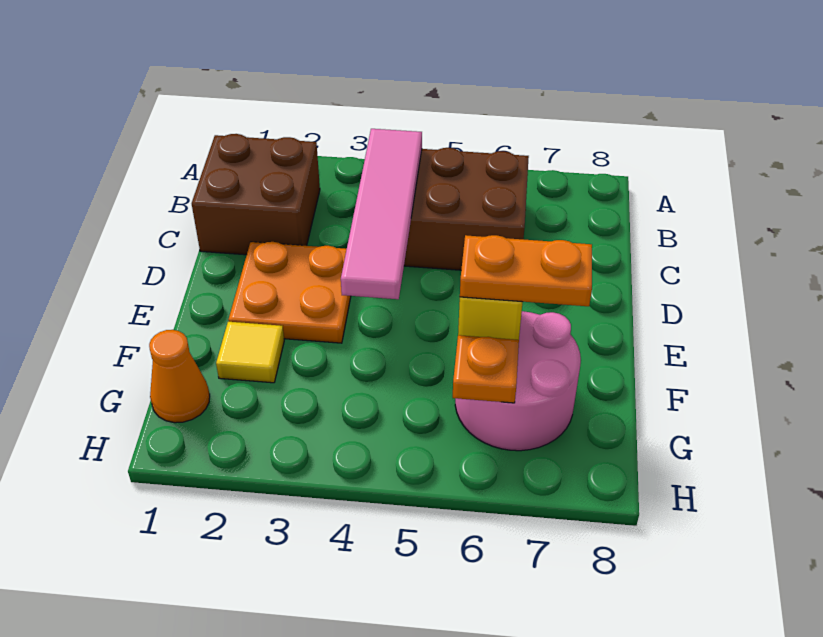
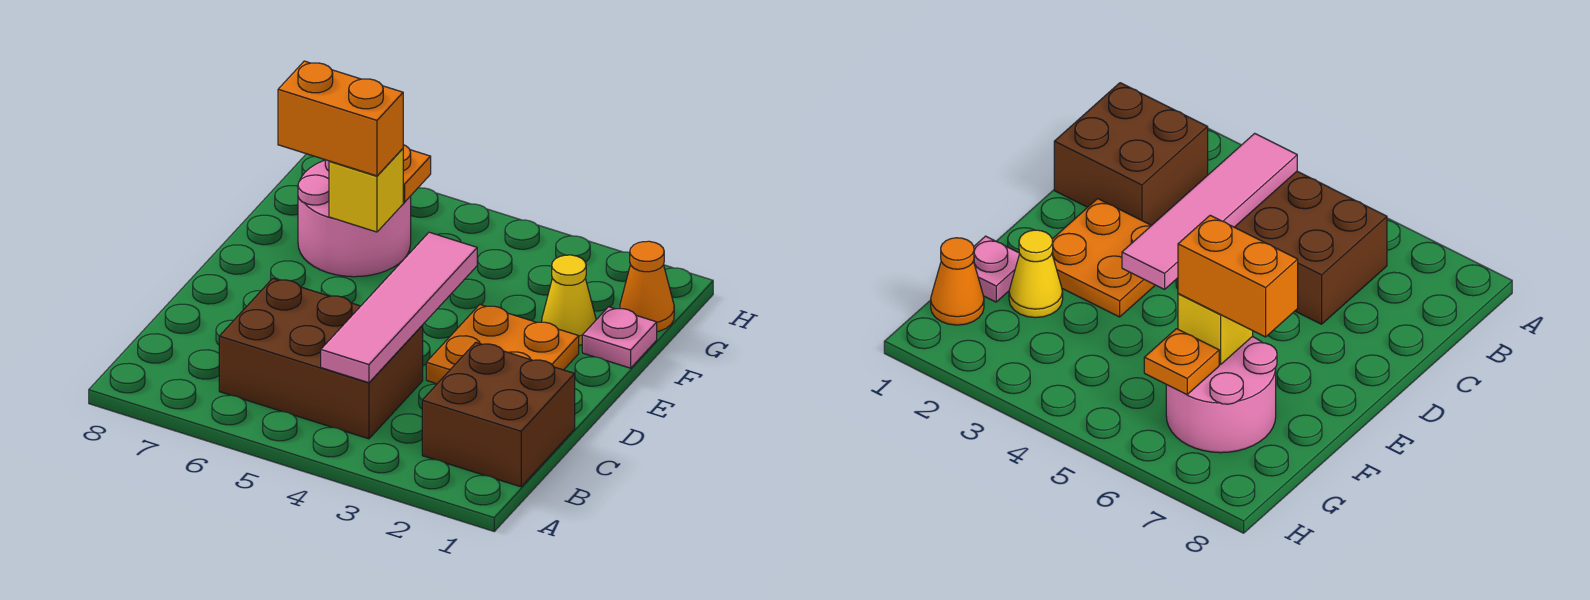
none -> pink plate F1 level 1
yellow tile F2 level 1 -> yellow cone F2 level 1
orange plate F6:F7 level 3 -> orange brick F6:F7 level 3

